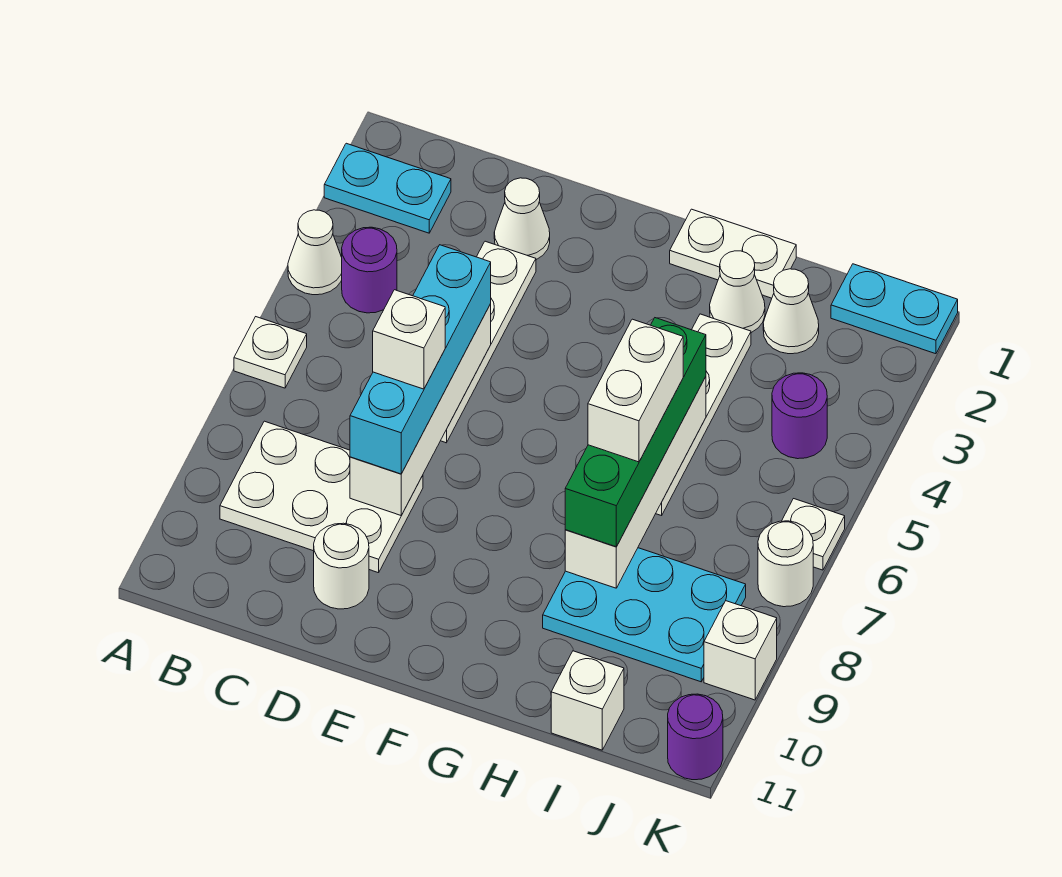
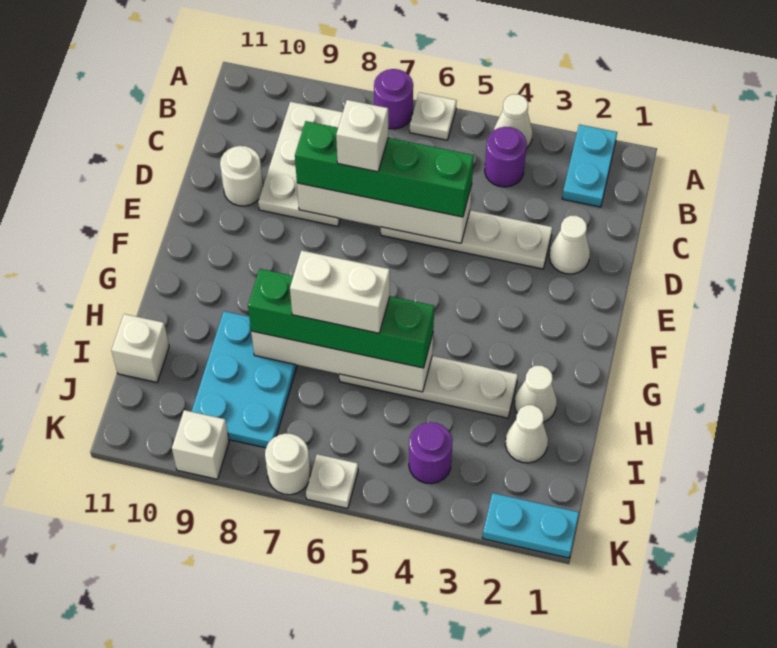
cyan brick D5:D8 level 3 -> green brick D5:D8 level 3
white plate G1:H1 level 1 -> none
cyan plate J1:K1 level 1 -> cyan plate K1:K2 level 1
purple round brick K11 level 1 -> purple round brick A7 level 1

